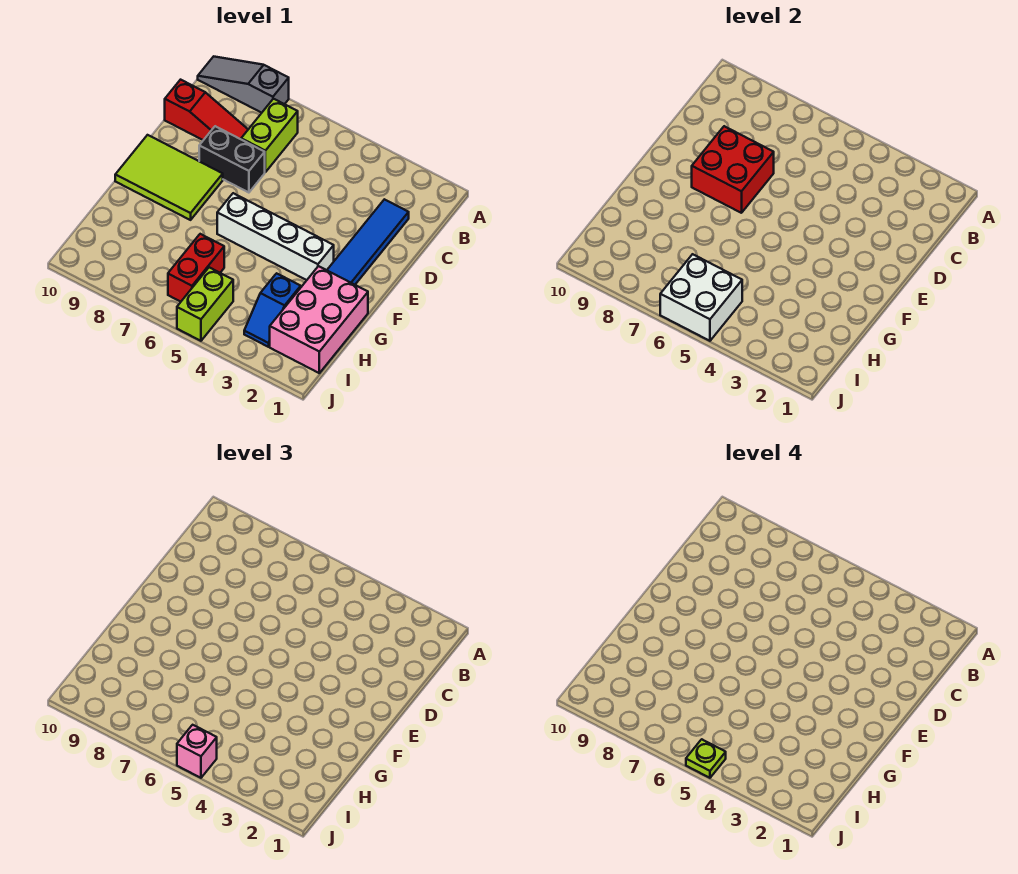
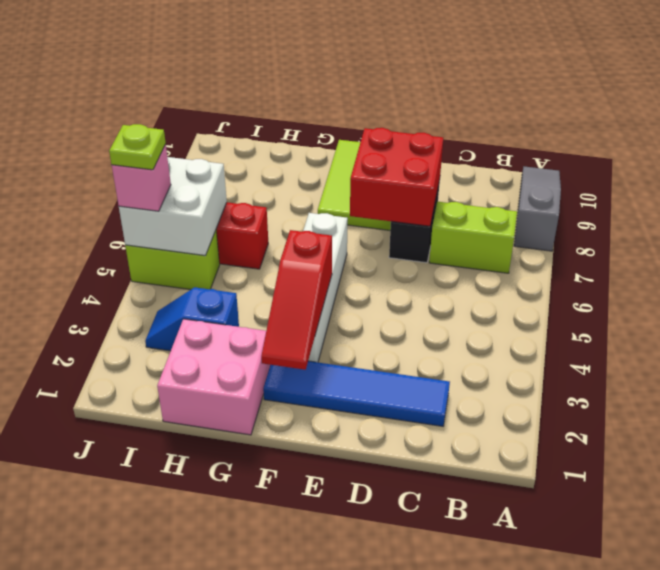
red slope C8:C10 level 1 top 10 -> red slope F2:F4 level 2 top 4
pink brick G1:I2 level 1 -> pink brick G1:H2 level 1

